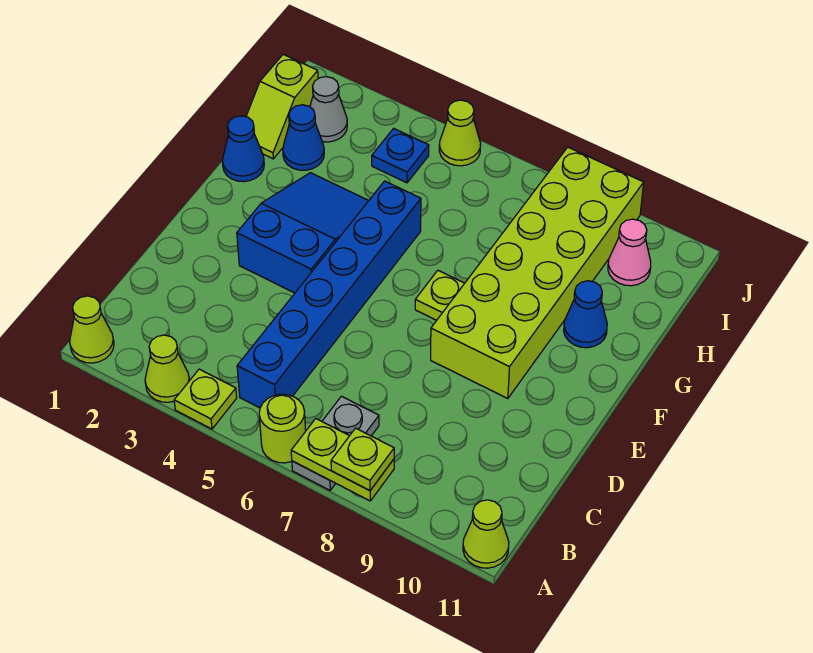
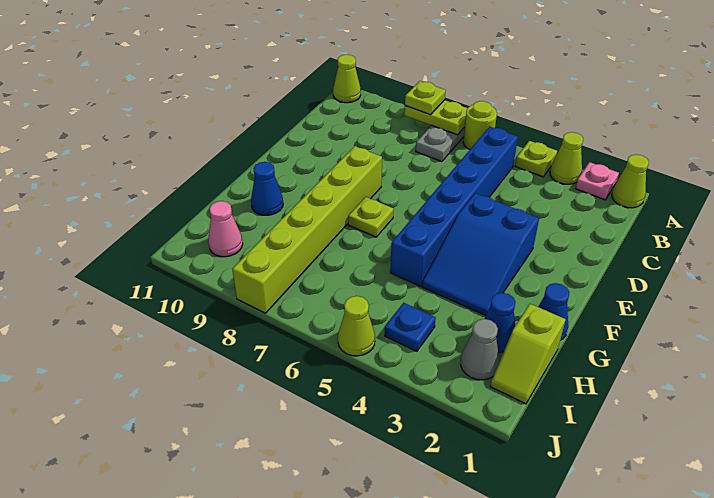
none -> pink plate A2 level 1
lime brick E8:J9 level 1 -> lime brick E8:J8 level 1
lime slope H1:I1 level 1 top I -> lime slope H1:I1 level 1 top H

